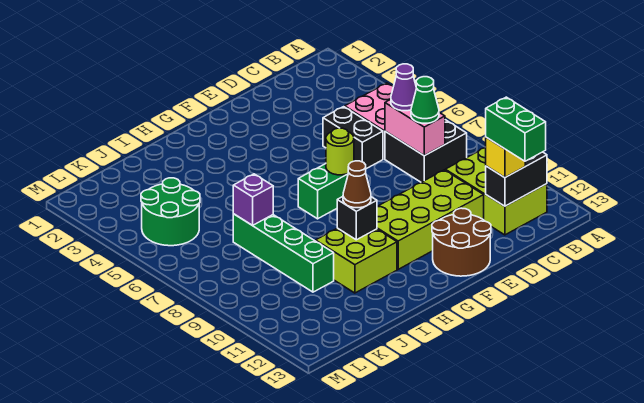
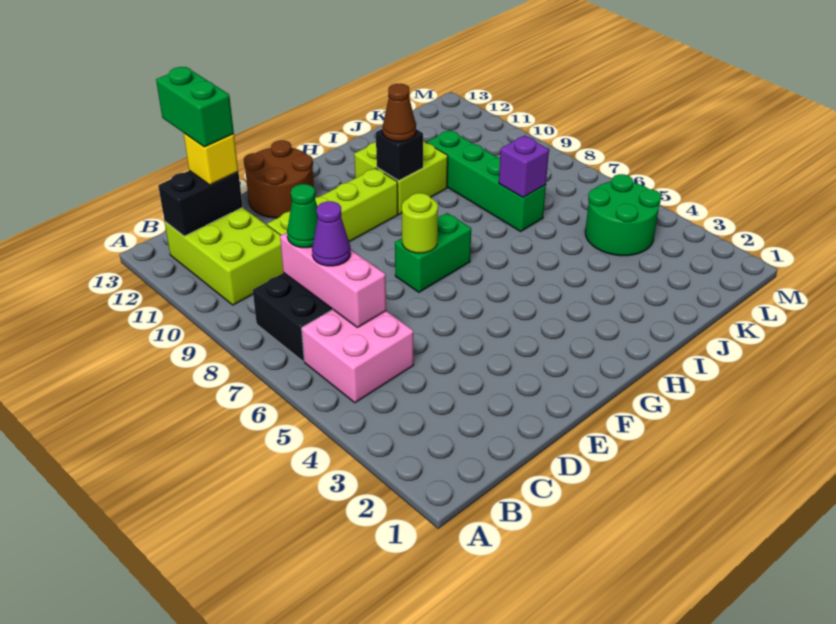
pink brick C7:C8 level 2 -> pink brick C6:C8 level 2
black brick D5:D6 level 1 -> none
lime brick D10:G11 level 1 -> lime brick D10:G10 level 1

